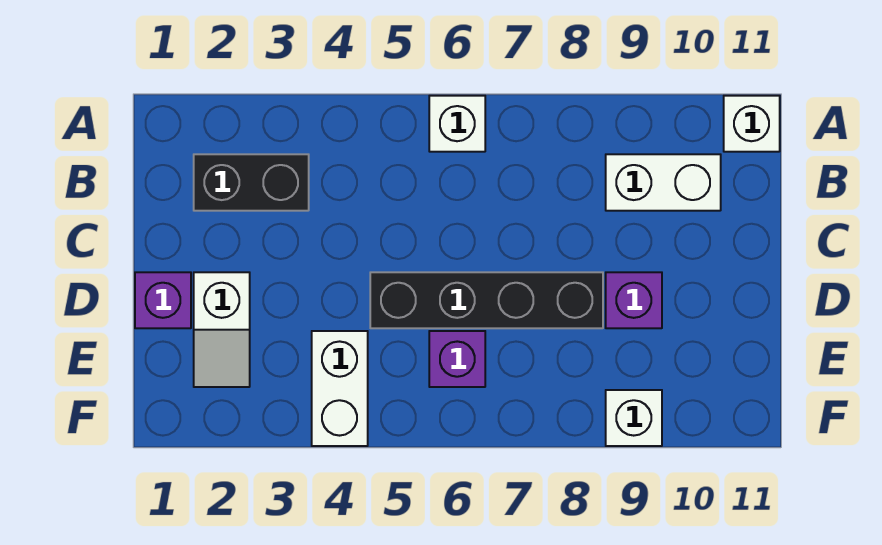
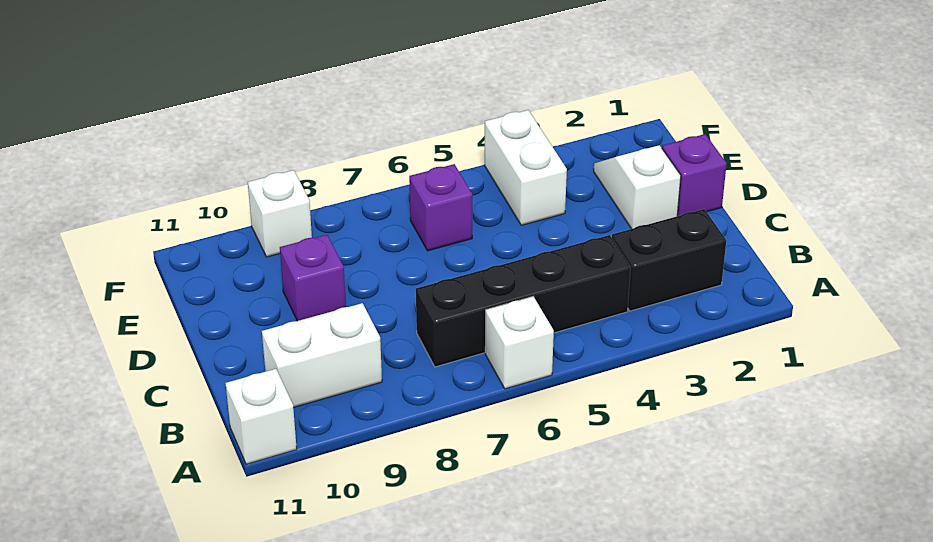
black brick D5:D8 level 1 -> black brick B4:B7 level 1

